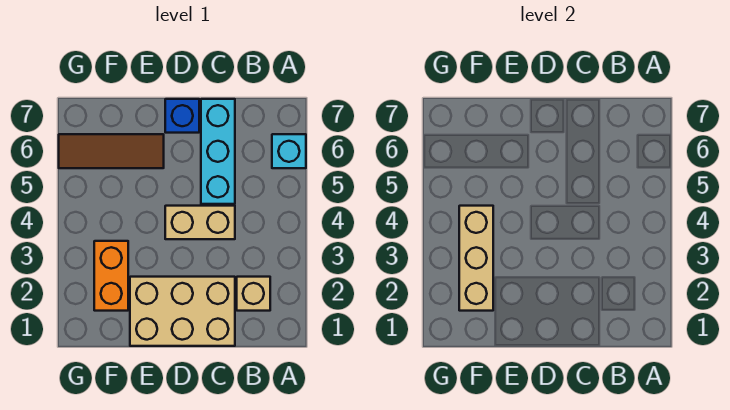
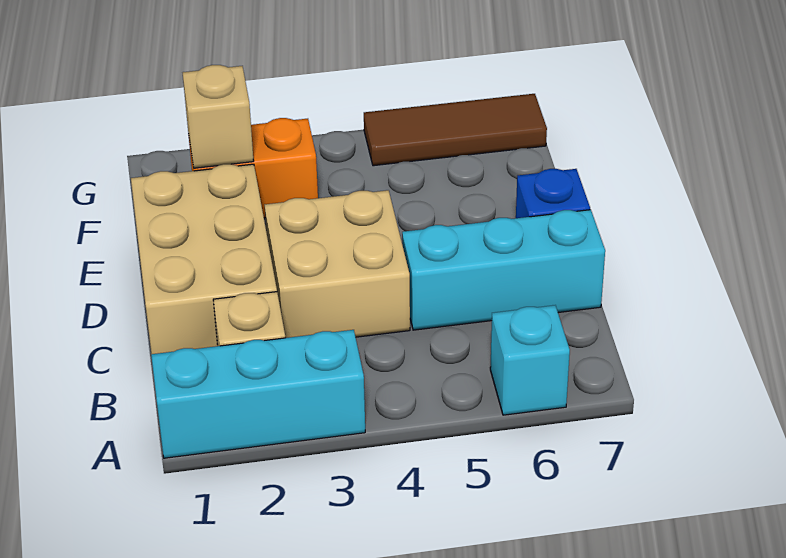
none -> cyan brick A1:A3 level 1
tan brick C4:D4 level 1 -> tan brick C3:D4 level 1
brown tile E6:G6 level 1 -> brown tile G5:G7 level 1
tan brick F2:F4 level 2 -> tan brick F2 level 2

